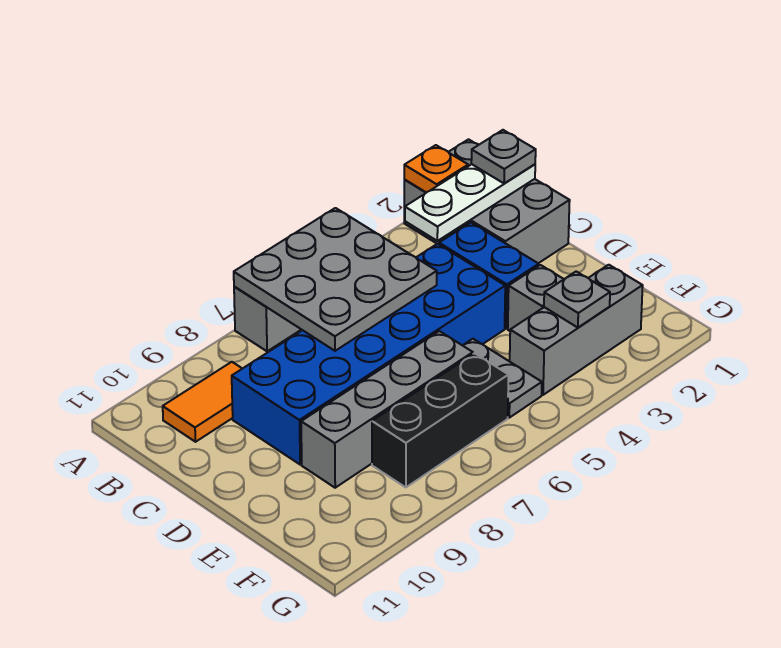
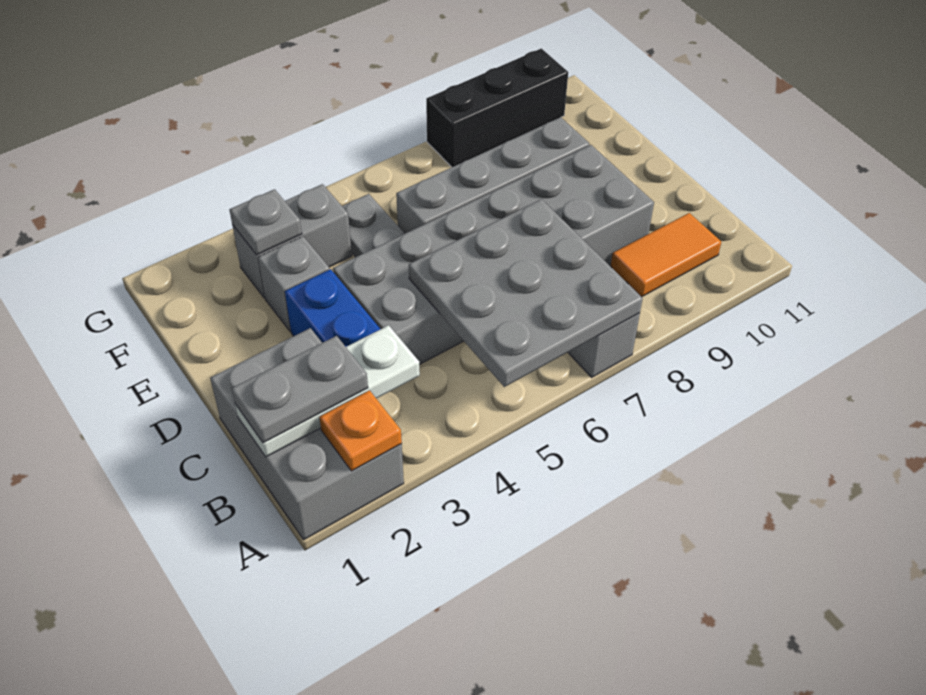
grey plate B1 level 3 -> grey plate B1:B2 level 3
blue brick C4:D9 level 1 -> grey brick C4:D9 level 1
grey brick F2:F4 level 1 -> grey brick F3:F4 level 1
black brick F6:F8 level 1 -> black brick G8:G10 level 1

